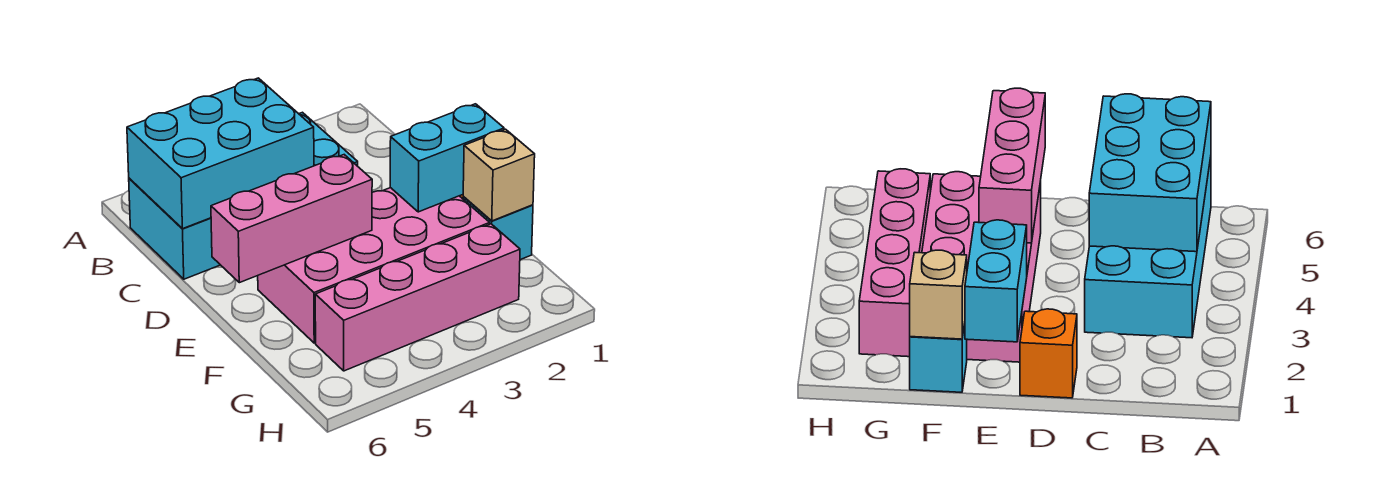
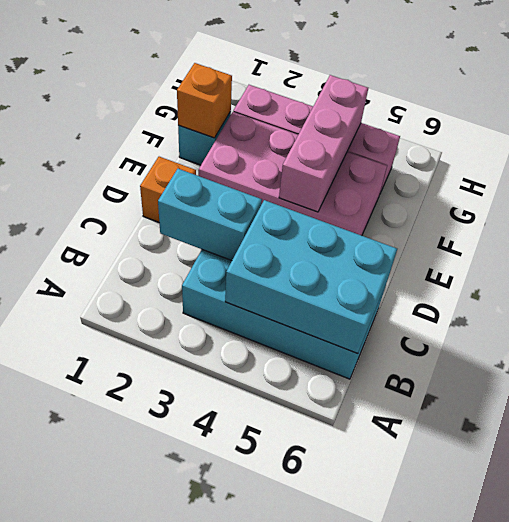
cyan brick E1:E2 level 2 -> cyan brick C2:C3 level 2
pink brick E4:E6 level 2 -> pink brick E4:G4 level 2
tan brick F1 level 2 -> orange brick F1 level 2

